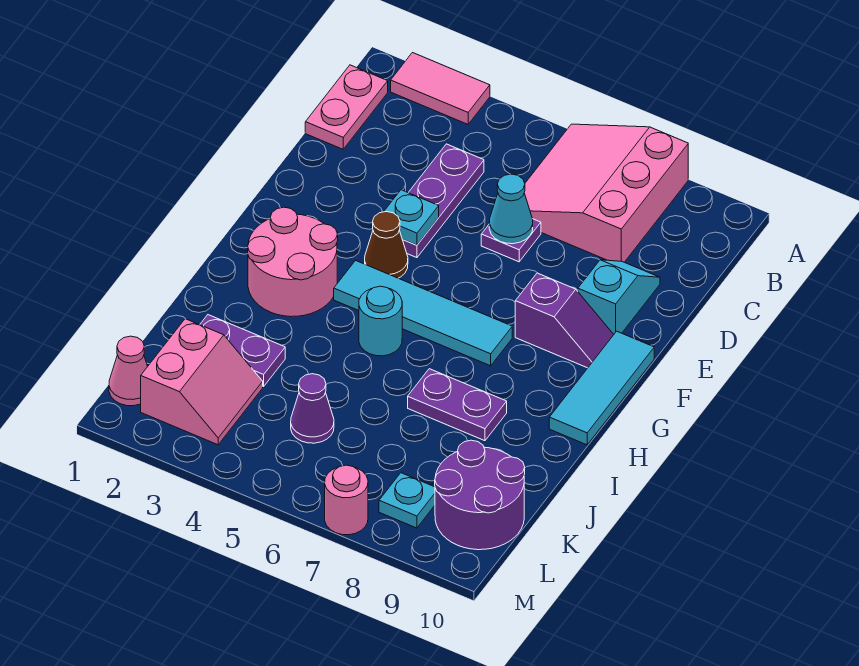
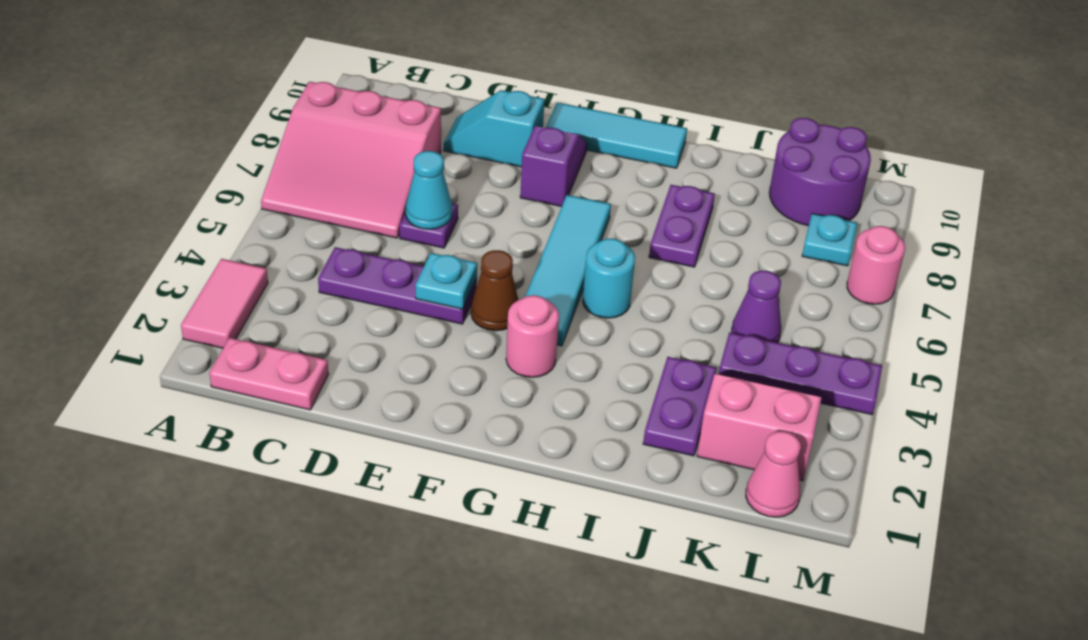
pink round brick G2:H3 level 1 -> pink round brick G3 level 1
none -> purple plate K4:M4 level 1

